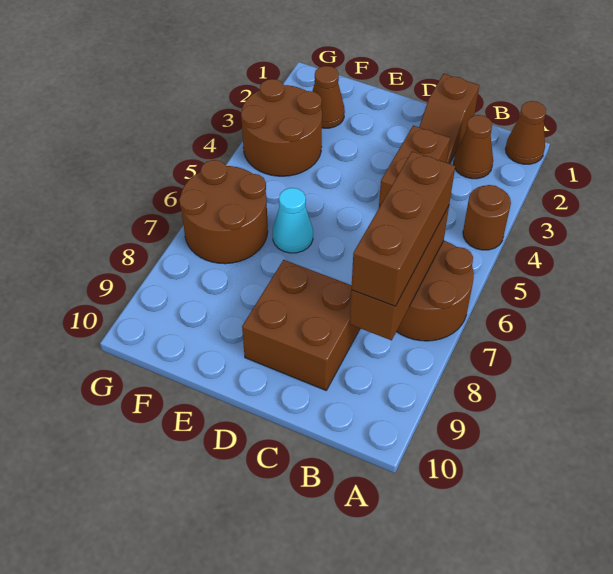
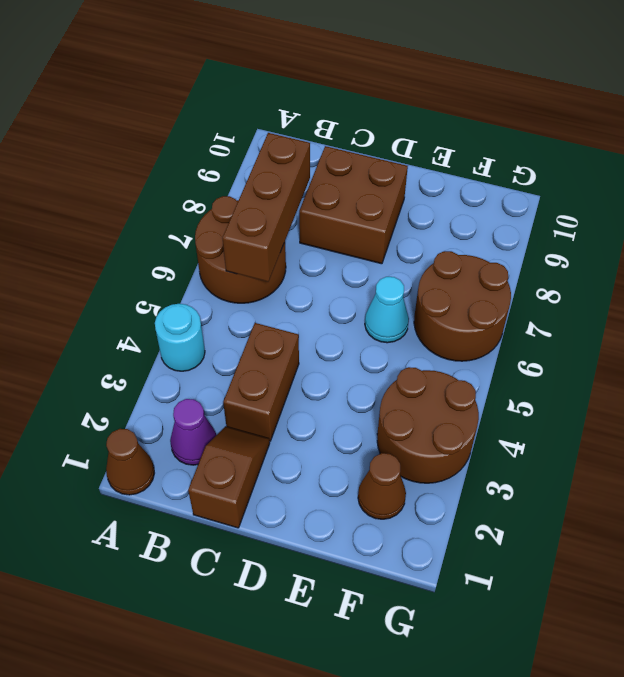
brown round brick A4 level 1 -> cyan round brick A4 level 1
brown cone B2 level 1 -> purple cone B2 level 1
brown brick B6:B8 level 3 -> none

